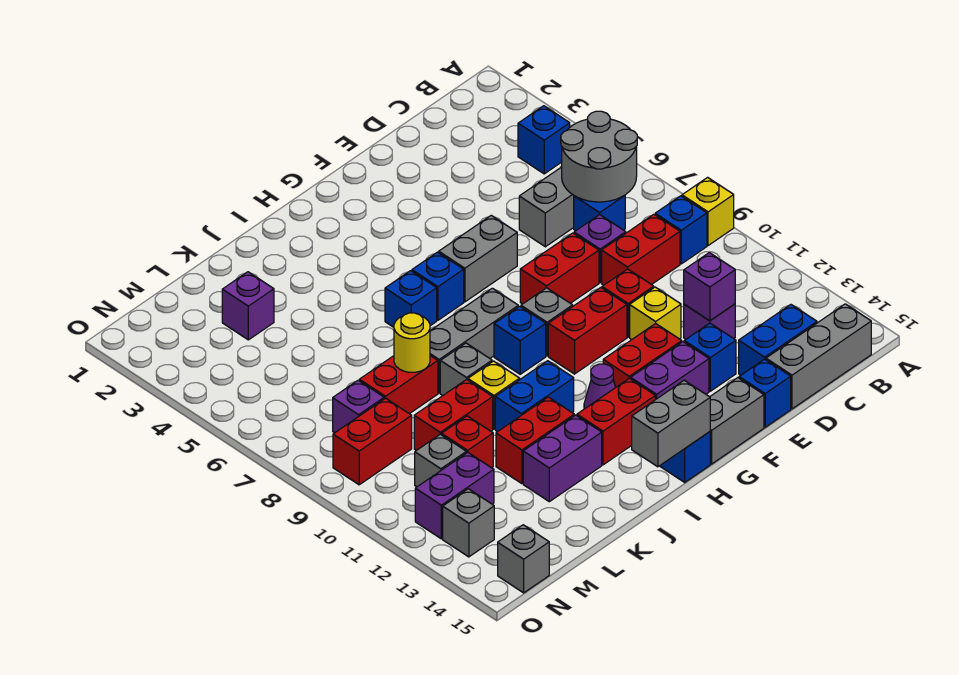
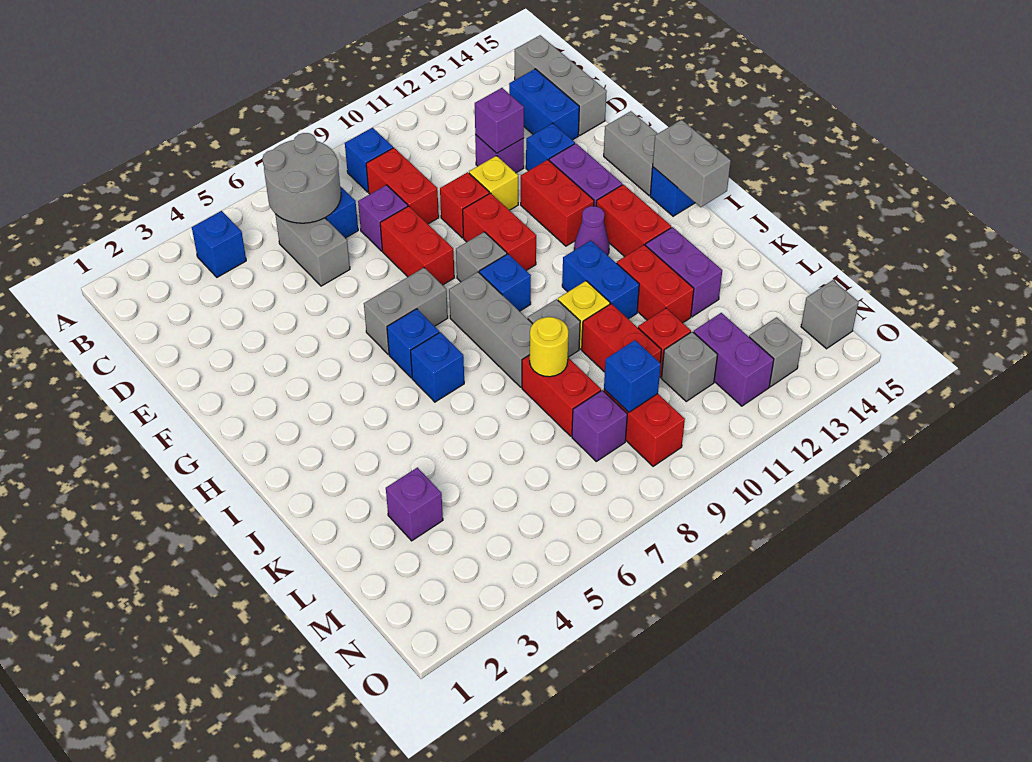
yellow brick A9 level 1 -> none
blue brick E15 level 1 -> blue brick M9 level 2
grey brick F6:G6 level 1 -> grey brick G6:G7 level 1

